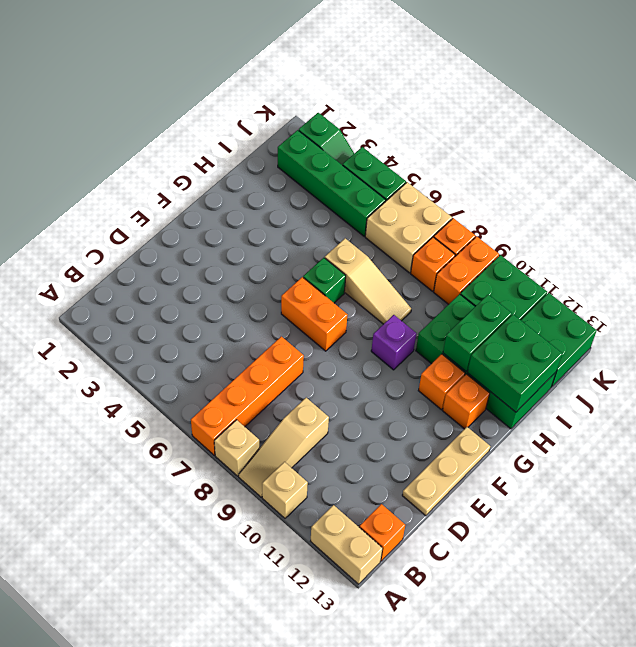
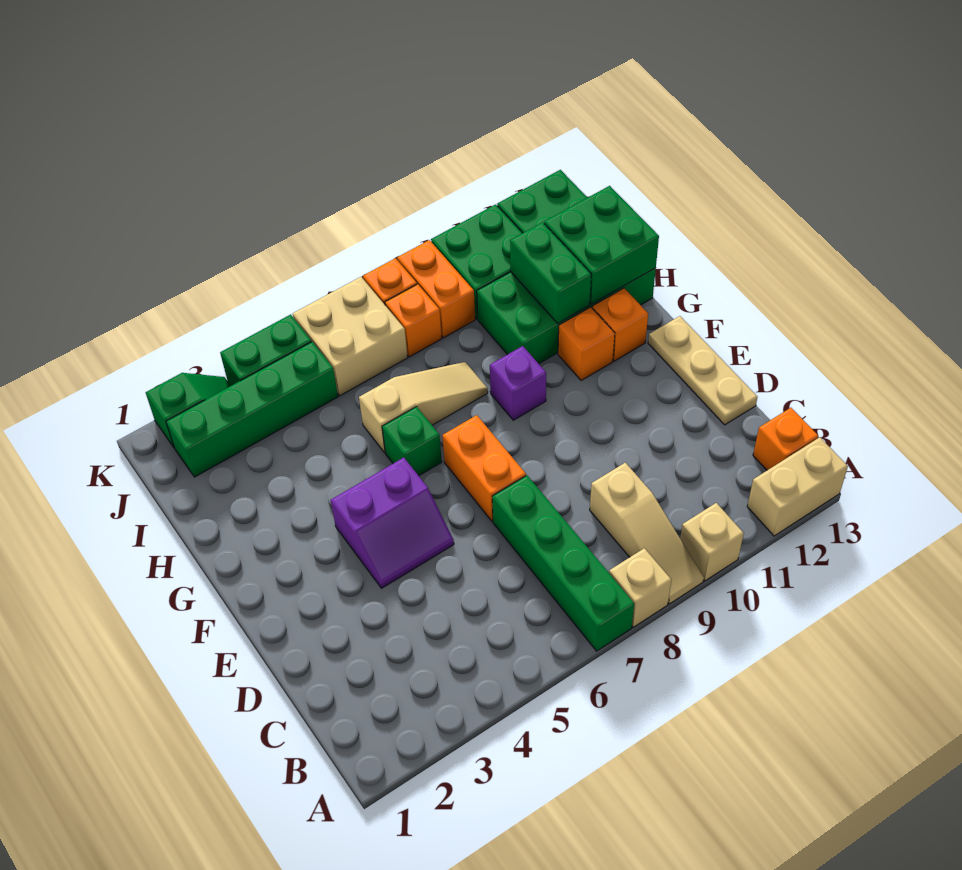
orange brick A7:D7 level 1 -> green brick A7:D7 level 1
none -> purple slope E4:F5 level 1 top F
orange brick F6:F7 level 1 -> orange brick E7:F7 level 1

